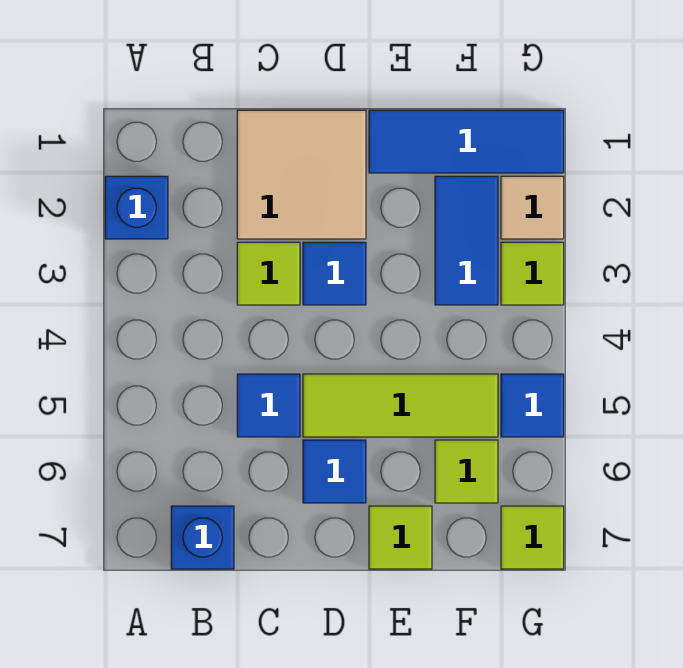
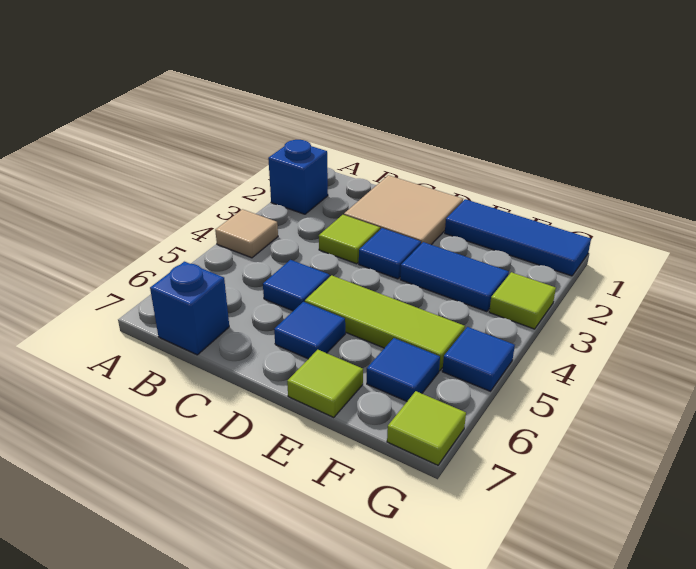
blue tile F2:F3 level 1 -> blue tile E3:F3 level 1
lime tile F6 level 1 -> blue tile F6 level 1
tan tile G2 level 1 -> tan tile A4 level 1

